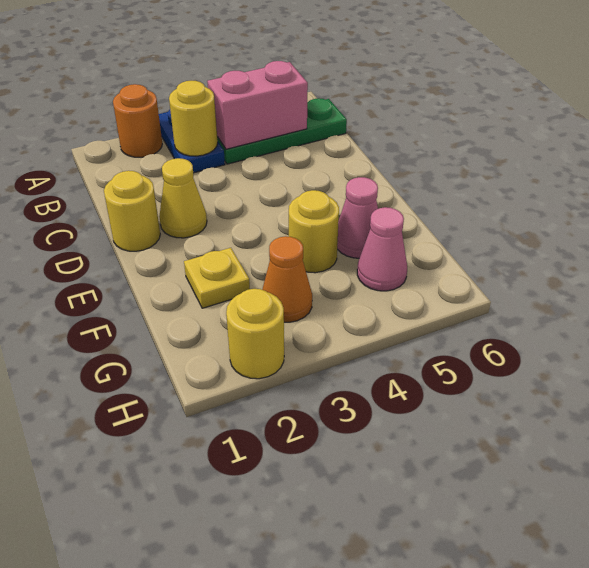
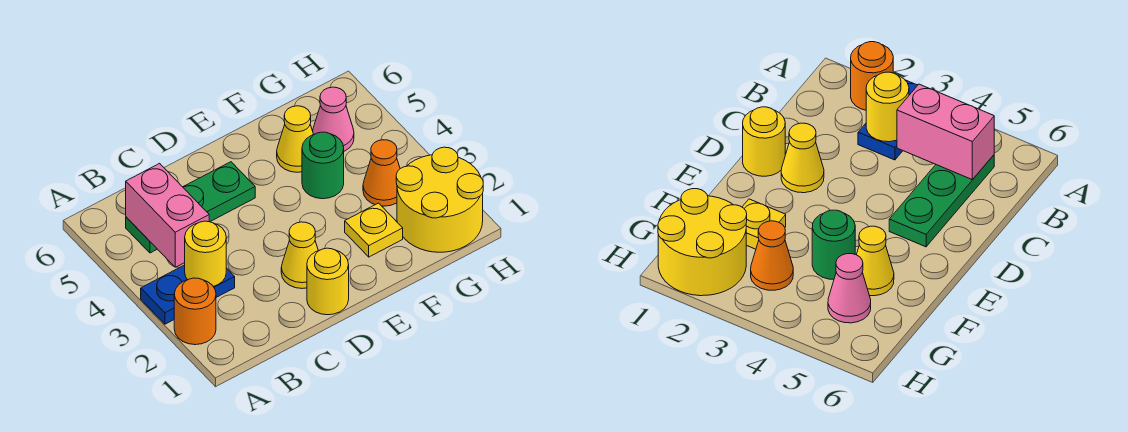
green plate B4:B6 level 1 -> green plate B5:D5 level 1
yellow round brick F4 level 1 -> green round brick F4 level 1
pink cone F5 level 1 -> yellow cone F5 level 1
yellow round brick H2 level 1 -> yellow round brick G1:H2 level 1

